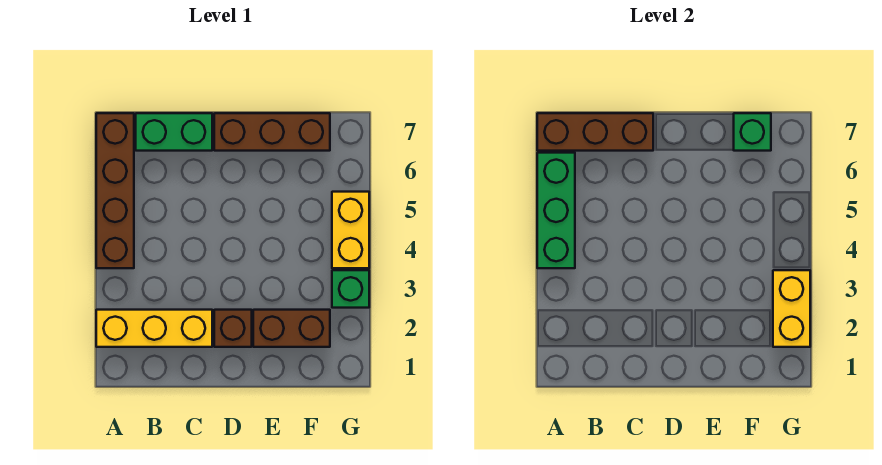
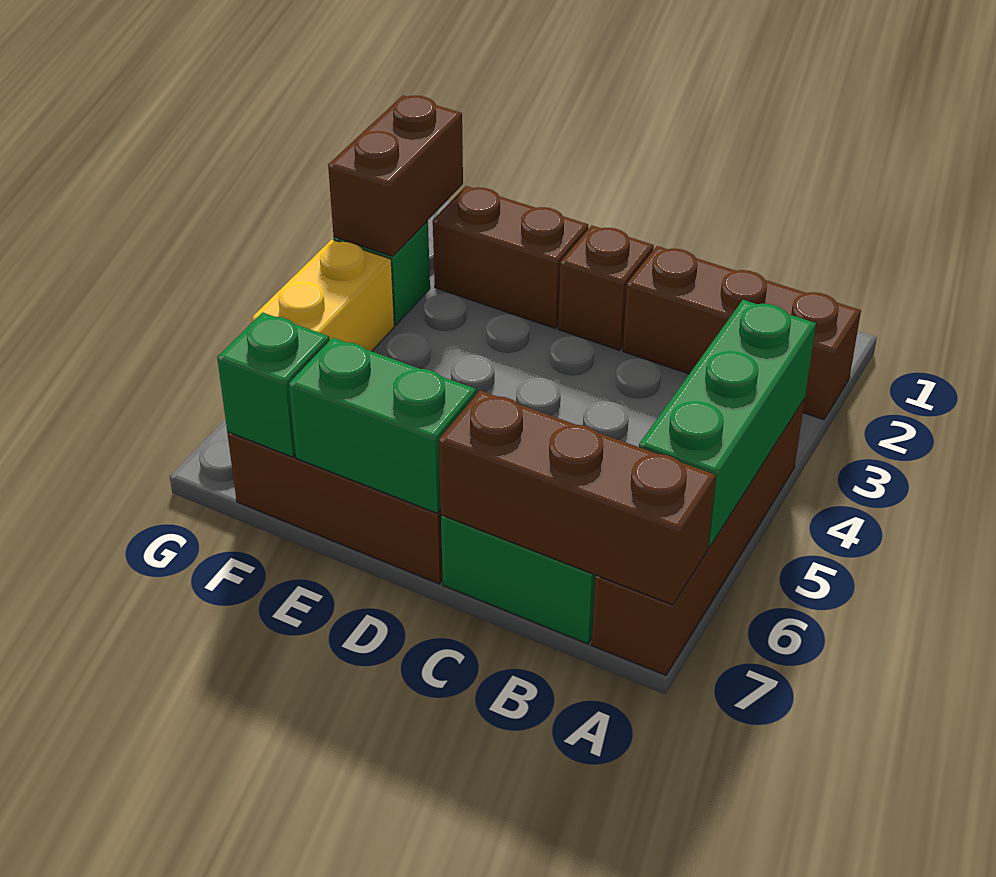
yellow brick A2:C2 level 1 -> brown brick A2:C2 level 1
none -> green brick D7:E7 level 2
yellow brick G2:G3 level 2 -> brown brick G2:G3 level 2

